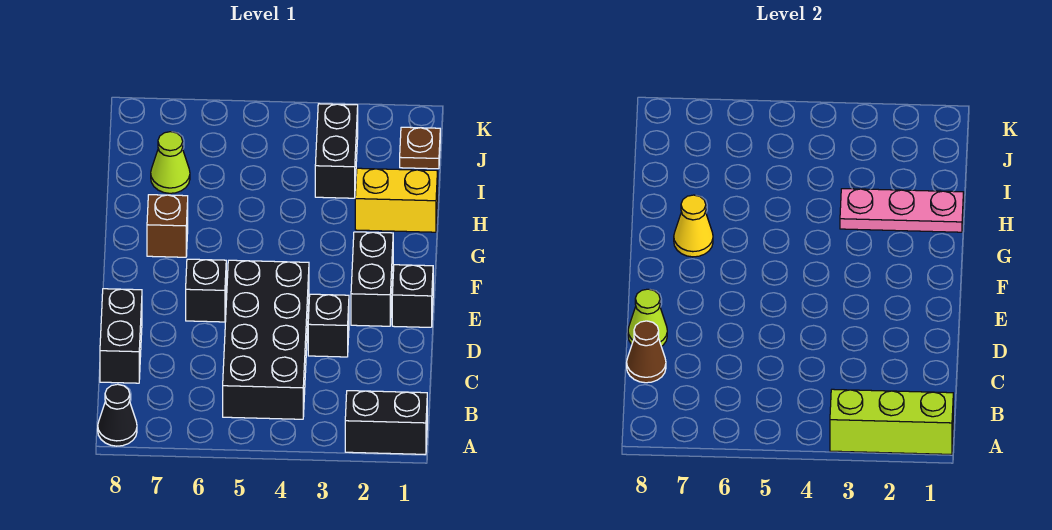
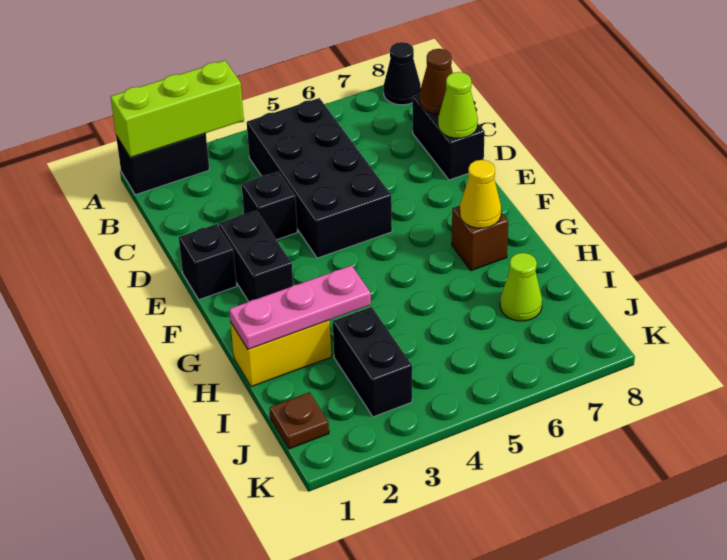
black brick E6 level 1 -> none

